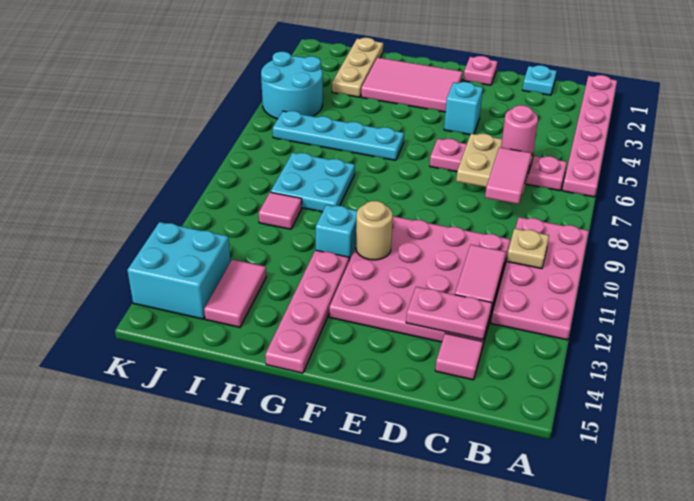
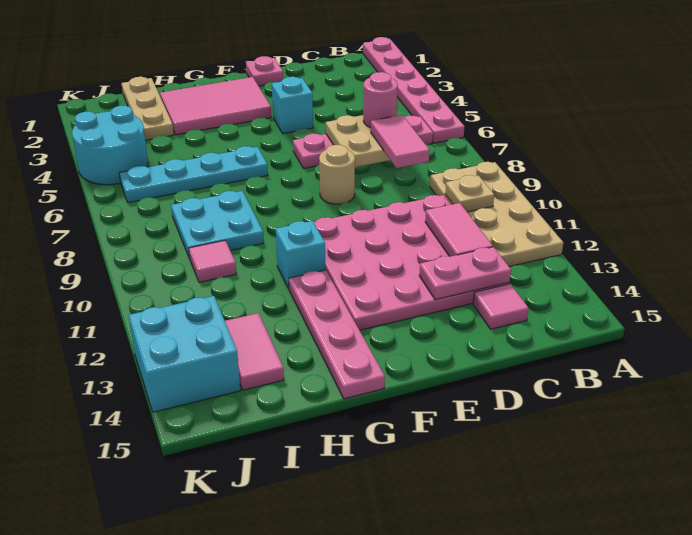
pink plate A9:B12 level 1 -> tan plate A9:B12 level 1
cyan plate C1 level 1 -> none
tan round brick F11 level 2 -> tan round brick E8 level 1

